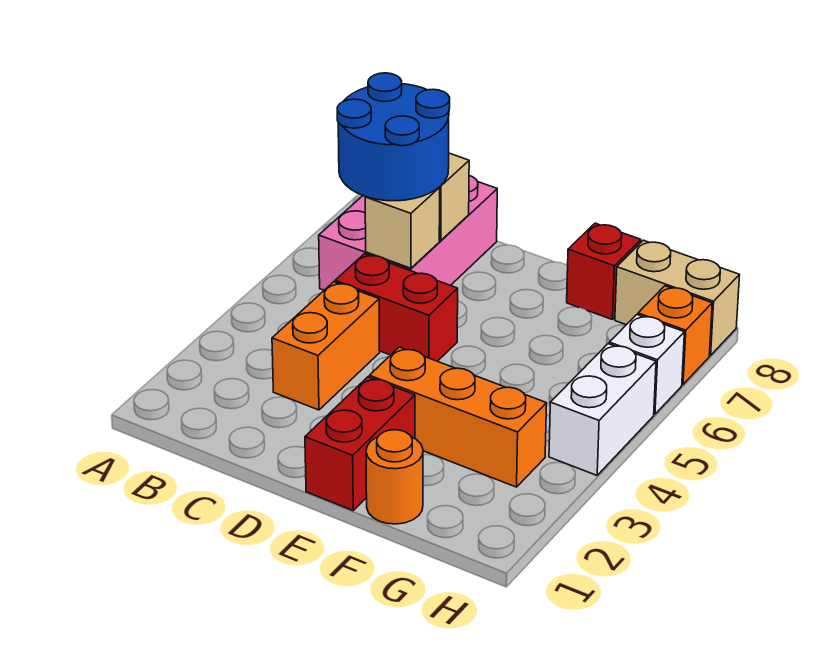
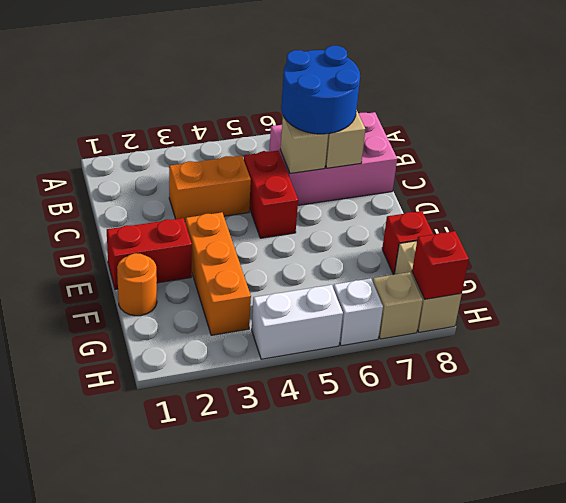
orange brick H7 level 1 -> tan brick H7 level 1
none -> red brick H8 level 2

